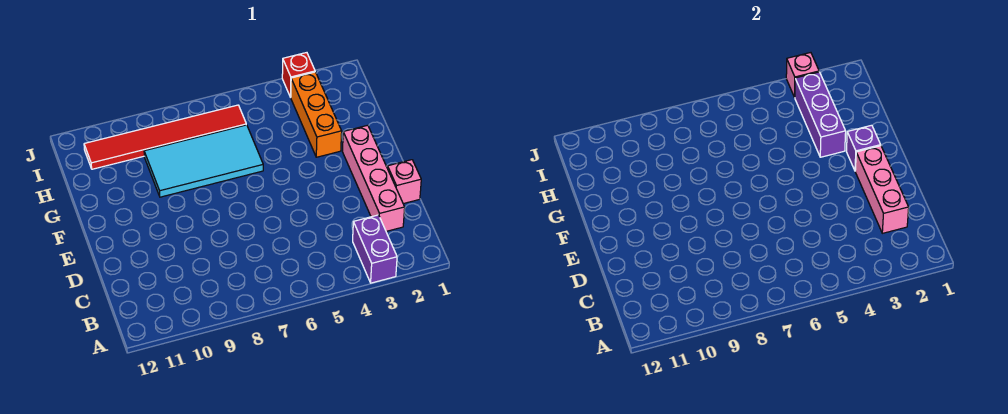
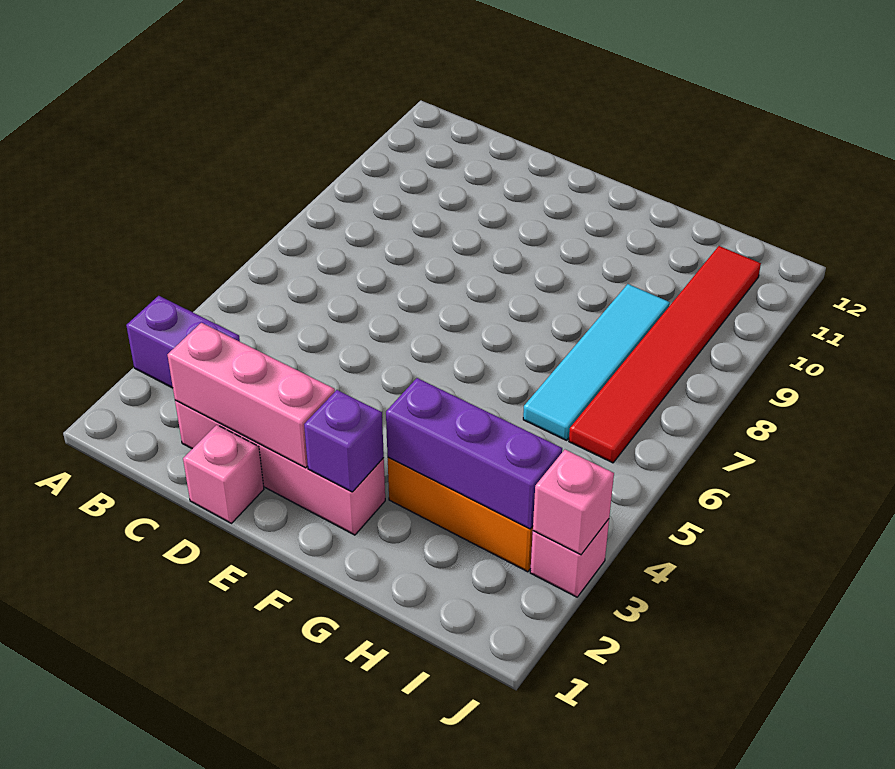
cyan tile G6:H9 level 1 -> cyan tile H6:H9 level 1
red brick J3 level 1 -> pink brick J3 level 1

